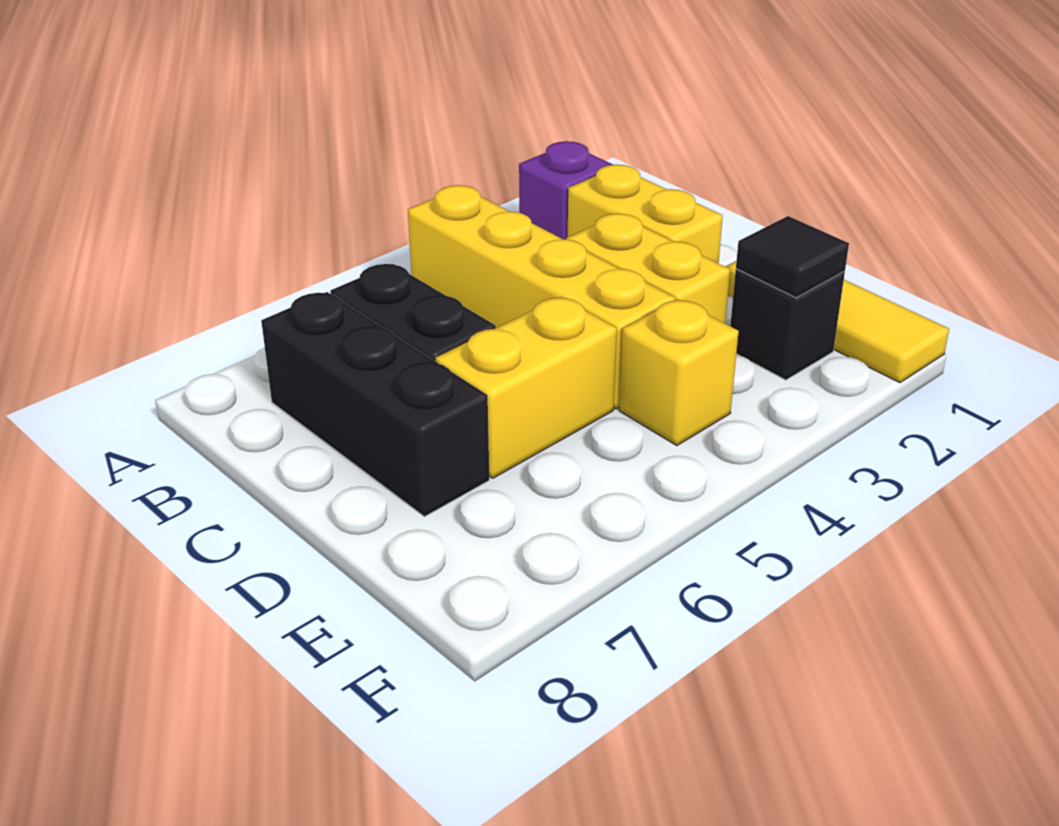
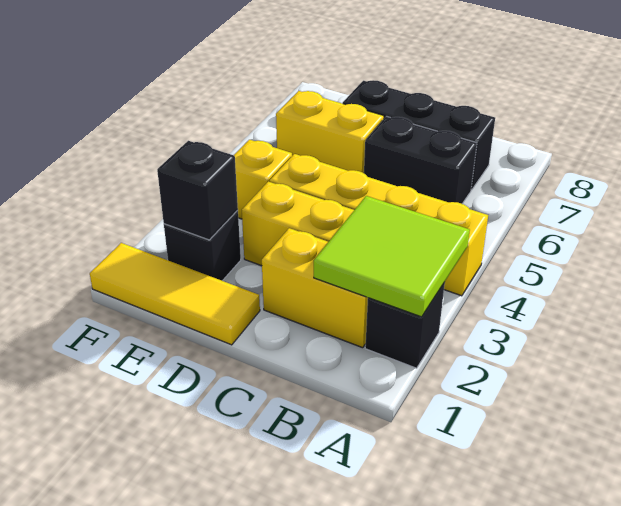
purple brick A2 level 1 -> black brick A2 level 1
none -> lime tile A2:B3 level 2
yellow brick D5:D6 level 1 -> yellow brick D6:E6 level 1
black tile E2 level 2 -> black brick E2 level 2

